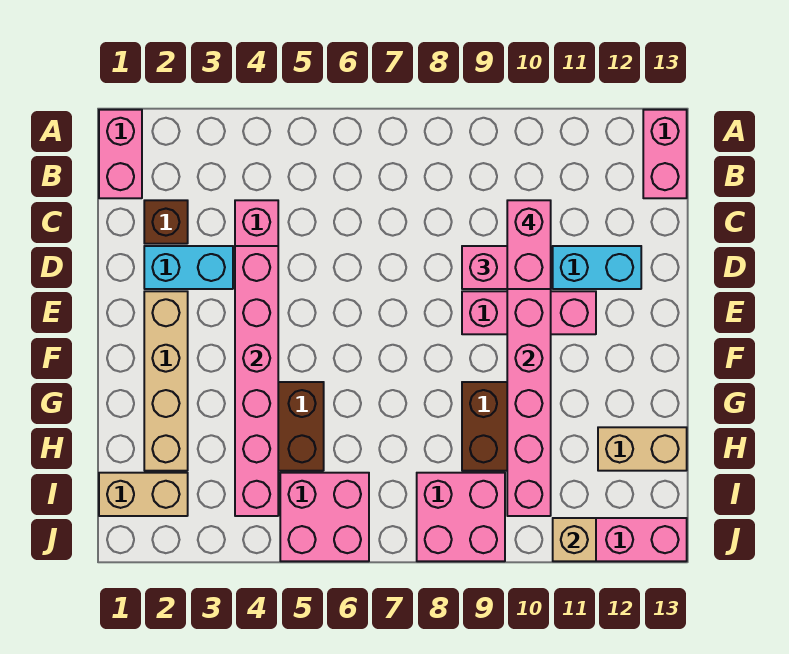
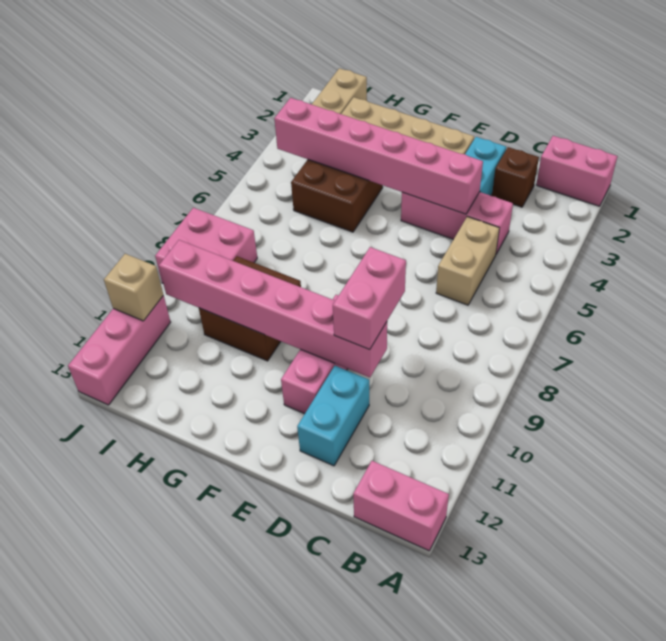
pink brick C10:D10 level 4 -> none
tan brick H12:H13 level 1 -> tan brick C5:C6 level 1
pink brick I5:J6 level 1 -> none

